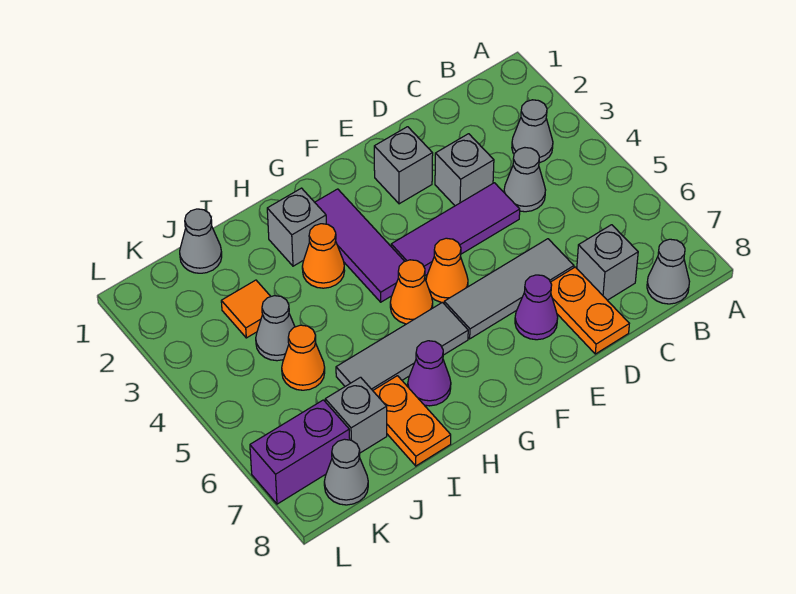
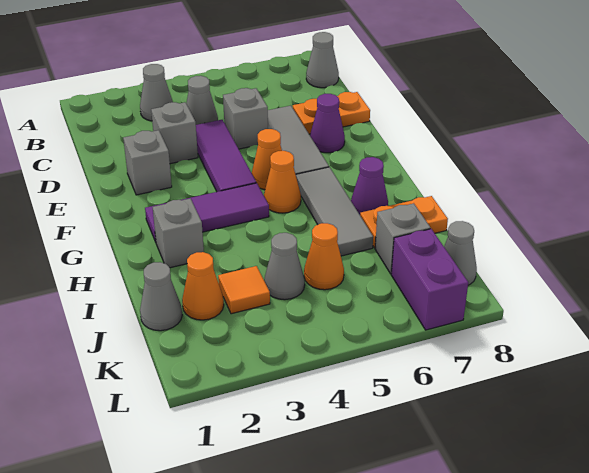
grey brick C7 level 1 -> grey brick D5 level 1
orange cone H3 level 1 -> orange cone J2 level 1

